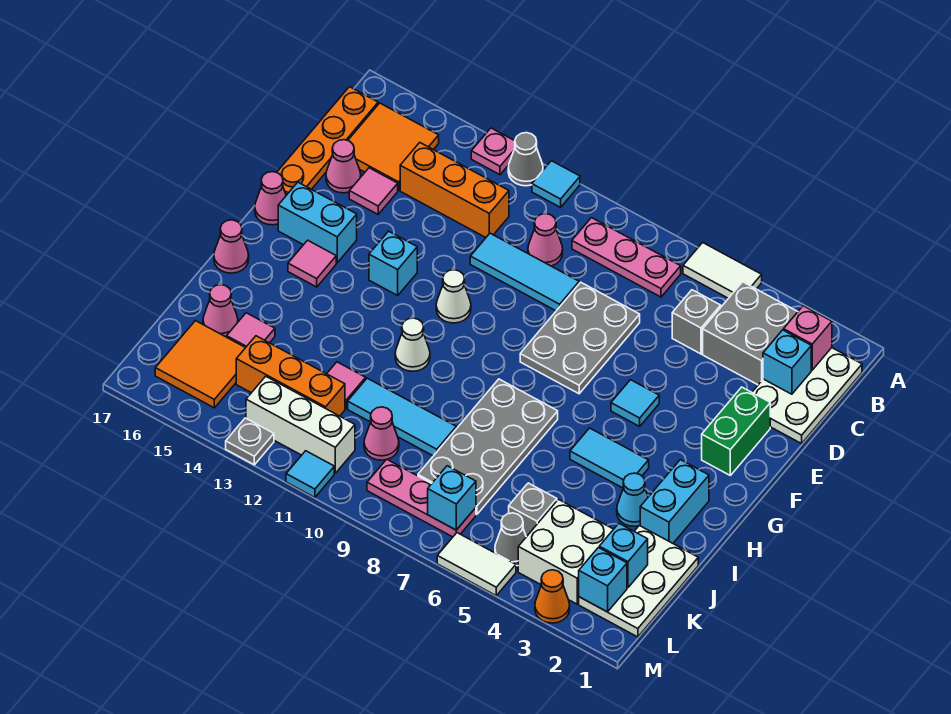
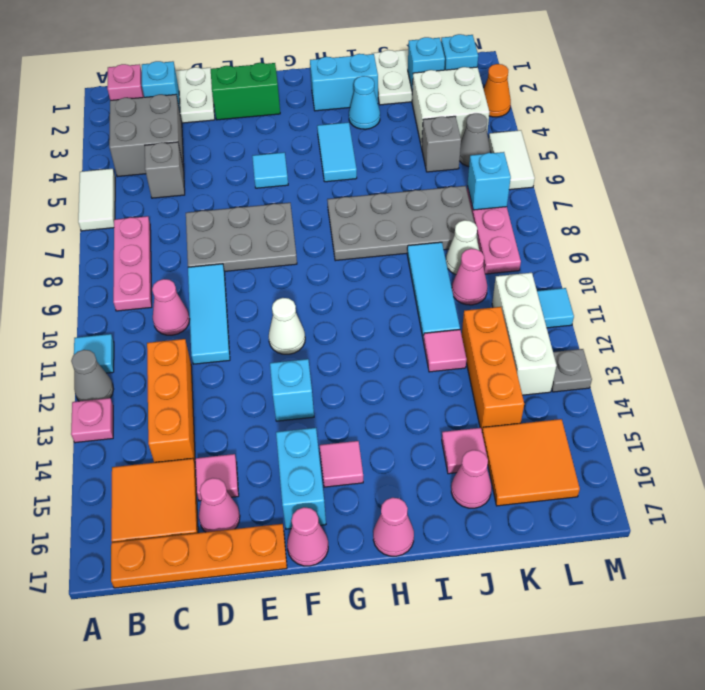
white cone H11 level 1 -> white cone K9 level 1

